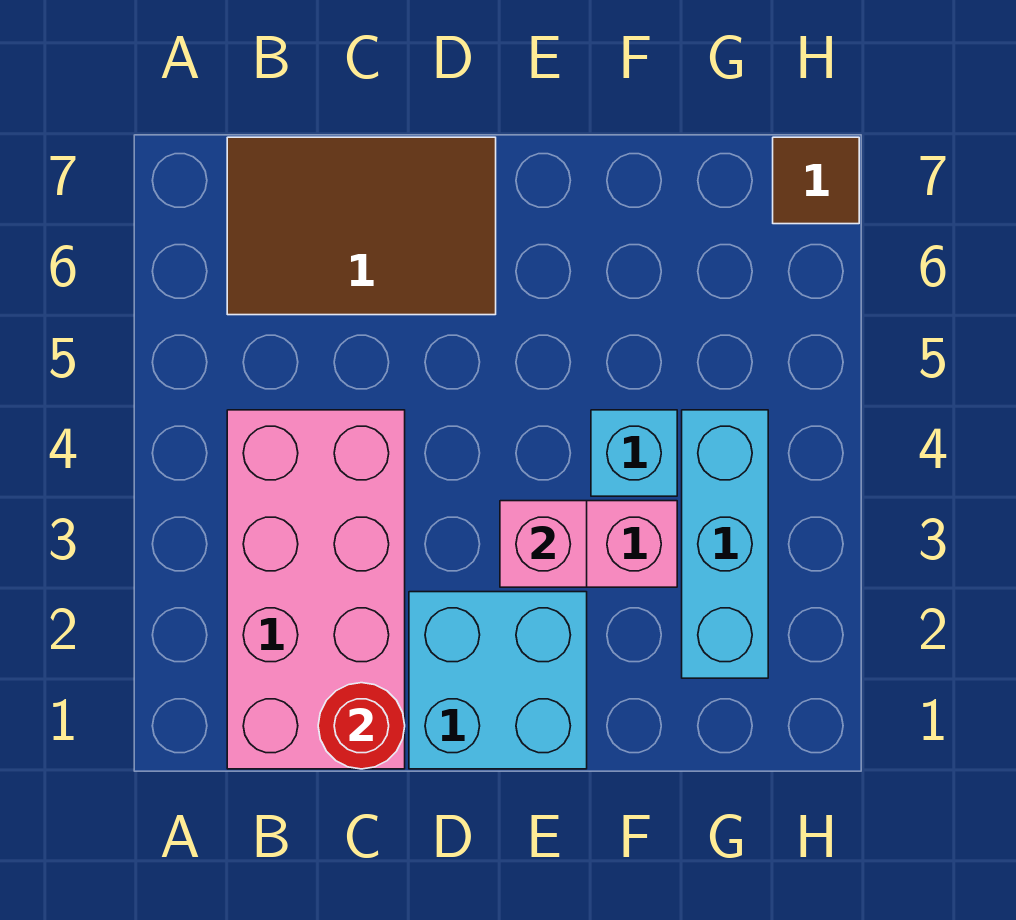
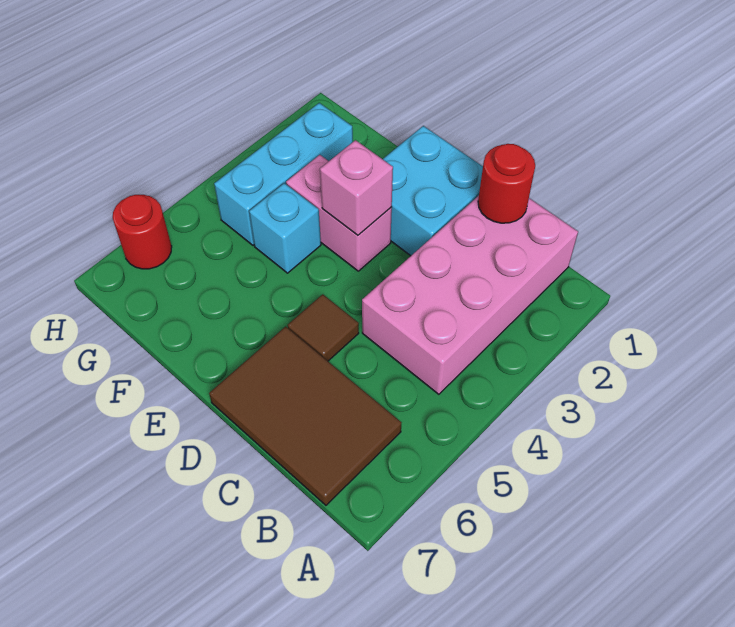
none -> red round brick H6 level 1
brown tile H7 level 1 -> brown tile D5 level 1

